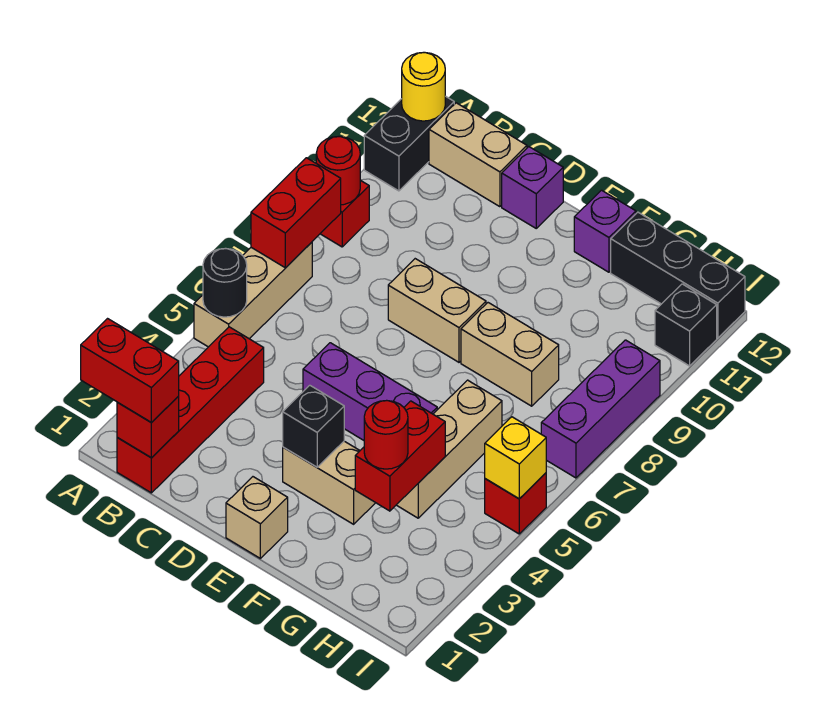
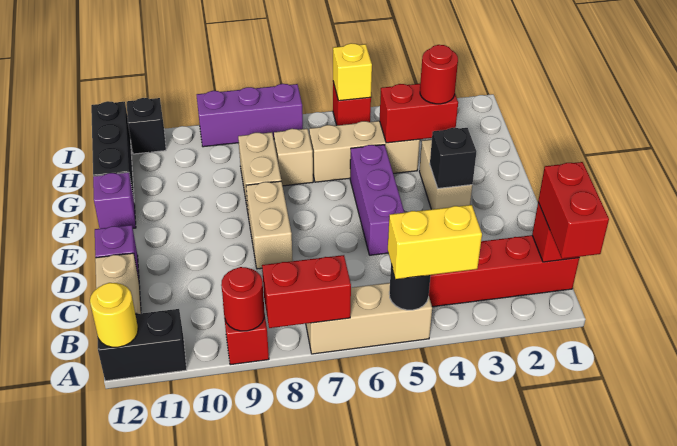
none -> yellow brick A4:A5 level 3
tan brick E1 level 1 -> tan brick G7 level 1

